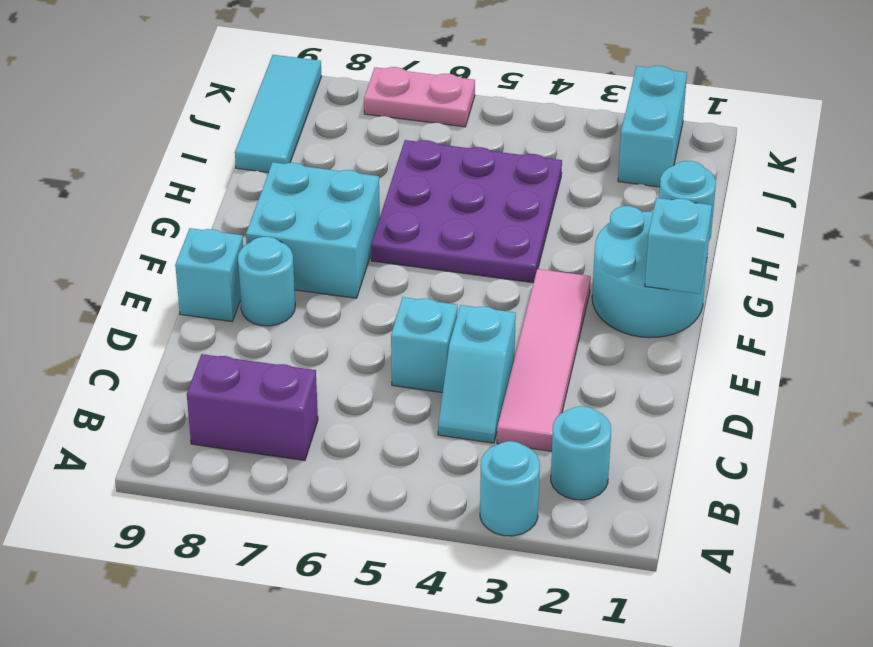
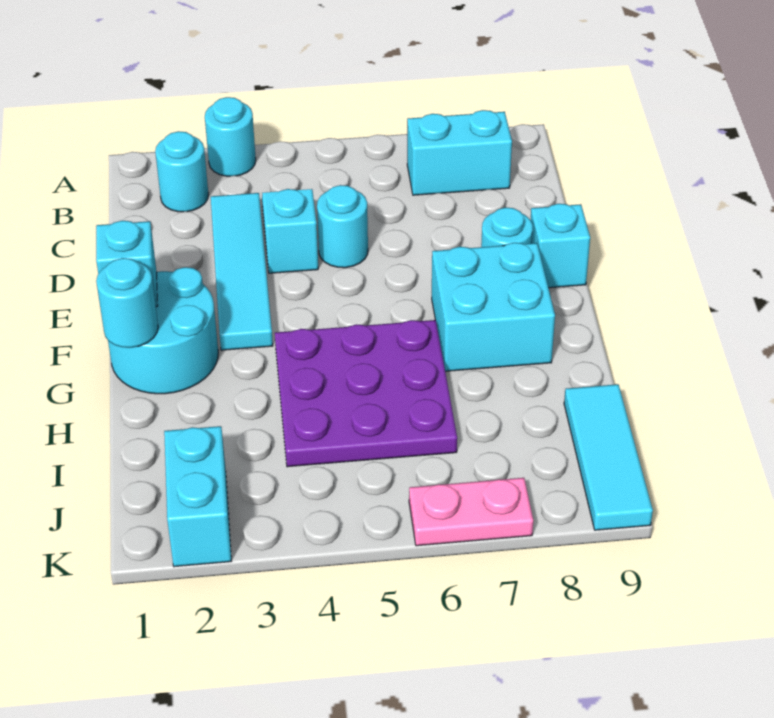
purple brick B7:B8 level 1 -> cyan brick B7:B8 level 1
pink tile C3:F3 level 1 -> cyan tile C3:F3 level 1
cyan brick D5 level 1 -> cyan round brick D5 level 1

